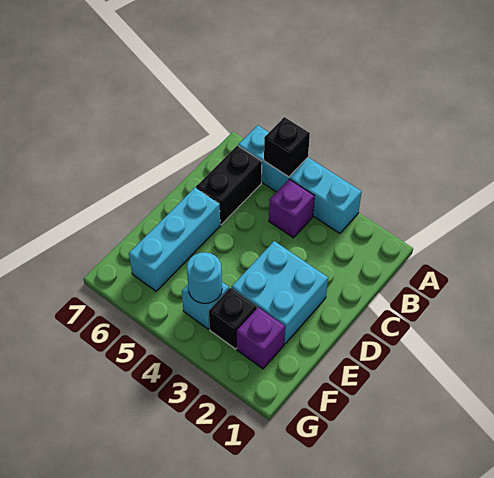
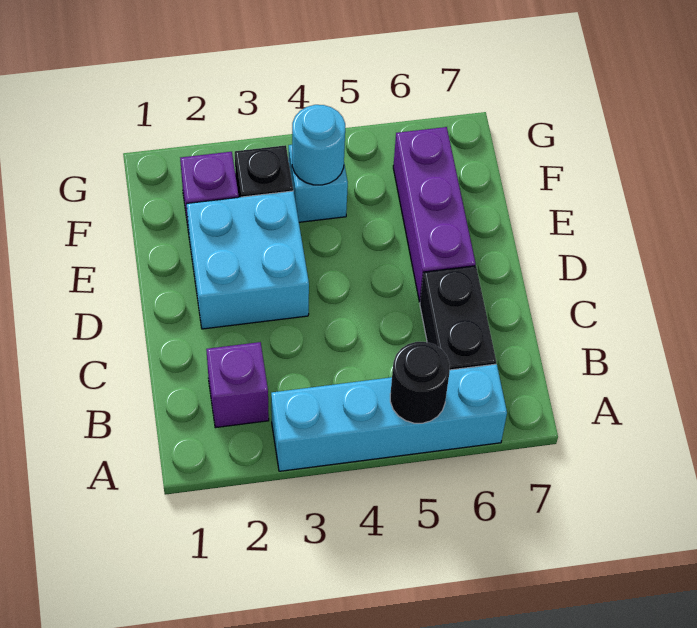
black brick A5 level 2 -> black round brick A5 level 2
purple brick B4 level 1 -> purple brick B2 level 1
cyan brick D6:F6 level 1 -> purple brick D6:F6 level 1

